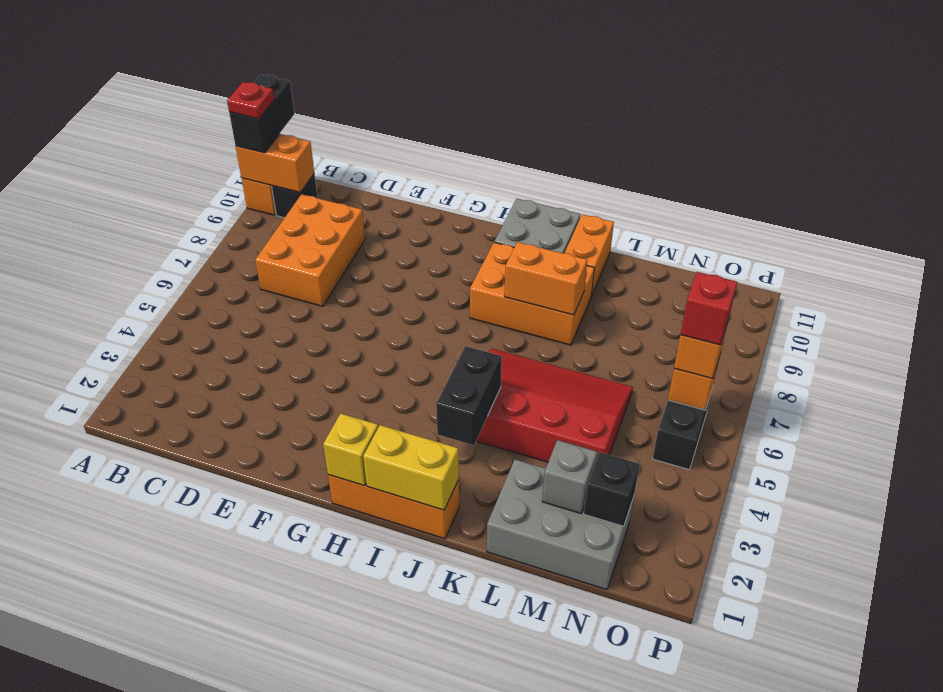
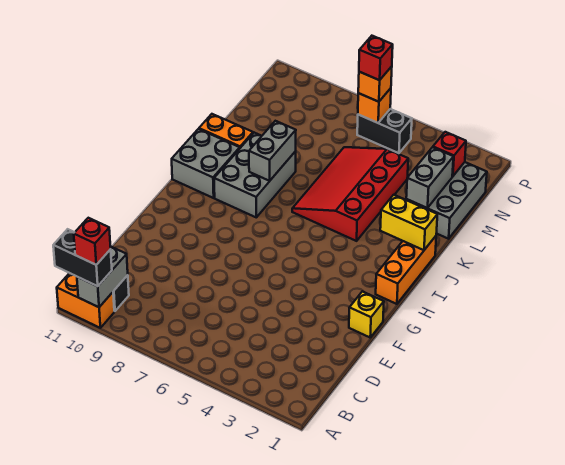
orange brick A10:B10 level 2 -> grey brick A10:B10 level 2
red plate A10 level 4 -> red brick A10 level 4
orange brick C7:D9 level 1 -> none
yellow brick H1 level 2 -> yellow brick F1 level 1
yellow brick I1:J1 level 2 -> yellow brick J1:J2 level 2
orange brick I8:K9 level 1 -> grey brick I8:K9 level 1
black brick J3:J4 level 2 -> none
orange brick J8:K8 level 2 -> grey brick J8:K8 level 2
grey brick M2 level 2 -> grey brick L2:M2 level 2
black brick N2 level 2 -> red brick N2 level 2

